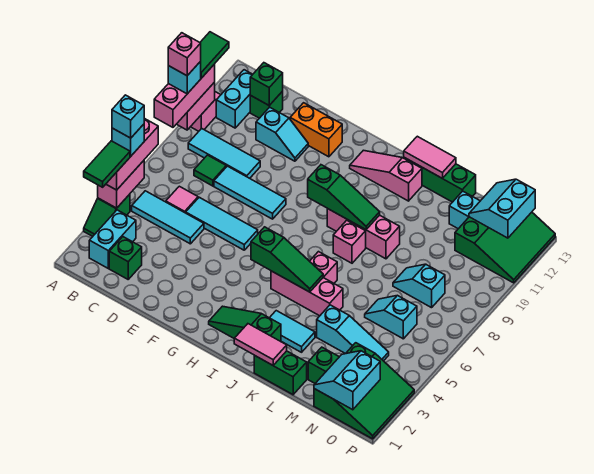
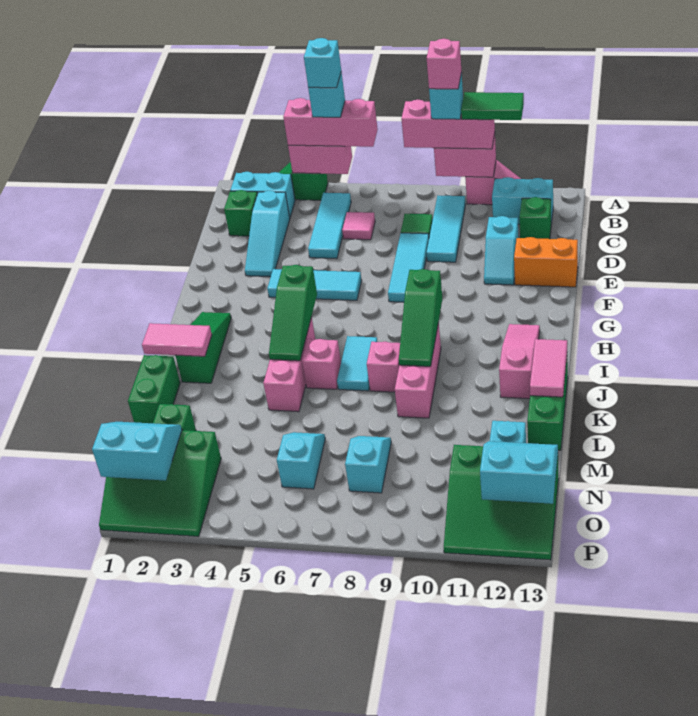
green tile A3:A4 level 4 -> none
green brick C12 level 2 -> none
cyan tile D6:F6 level 1 -> cyan tile F4:F6 level 1
orange brick E12:F12 level 1 -> orange brick E12:E13 level 1
pink tile J1:K1 level 2 -> pink tile J1:J2 level 2
cyan tile J3:K3 level 1 -> cyan tile I7:J7 level 1
cyan slope L4:N4 level 1 top L -> cyan slope C3:E3 level 1 top C

